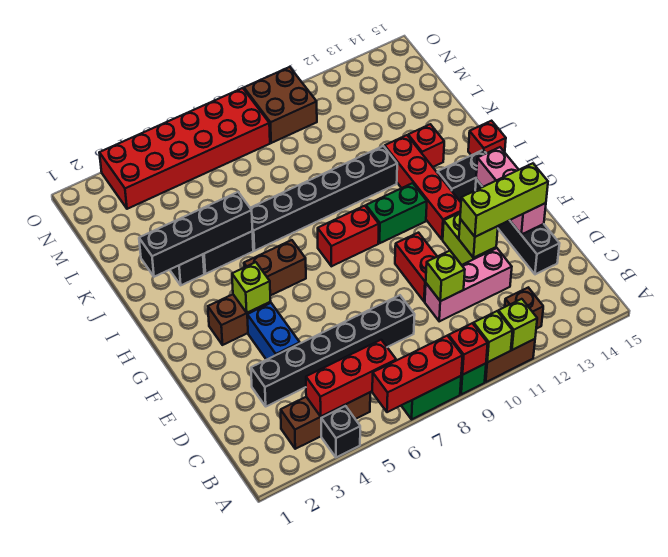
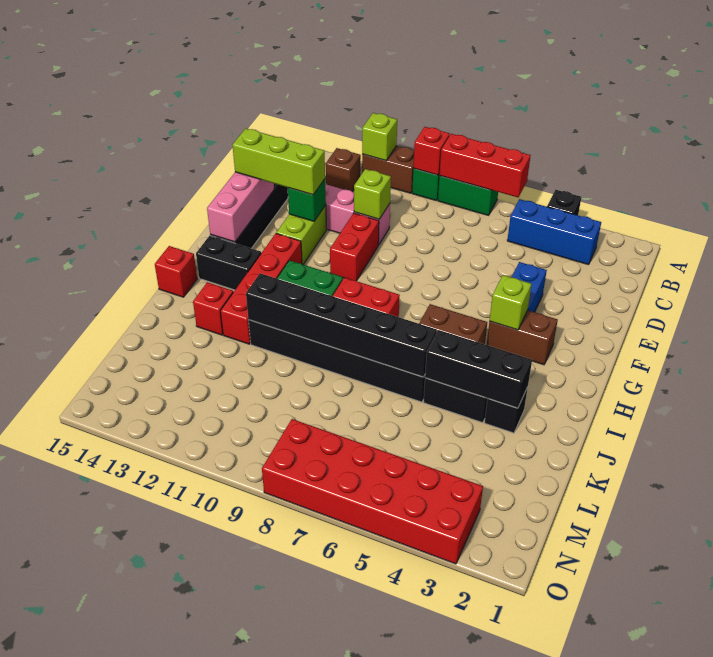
lime brick A10 level 2 -> none
brown brick B3:B5 level 1 -> blue brick B3:B5 level 1
red brick B4:B6 level 2 -> none
black brick D3:D8 level 1 -> black brick J6:J11 level 2
lime brick E12 level 2 -> green brick E12 level 2
black brick J2:J5 level 2 -> black brick J3:J5 level 2
brown brick N9:O10 level 1 -> none

